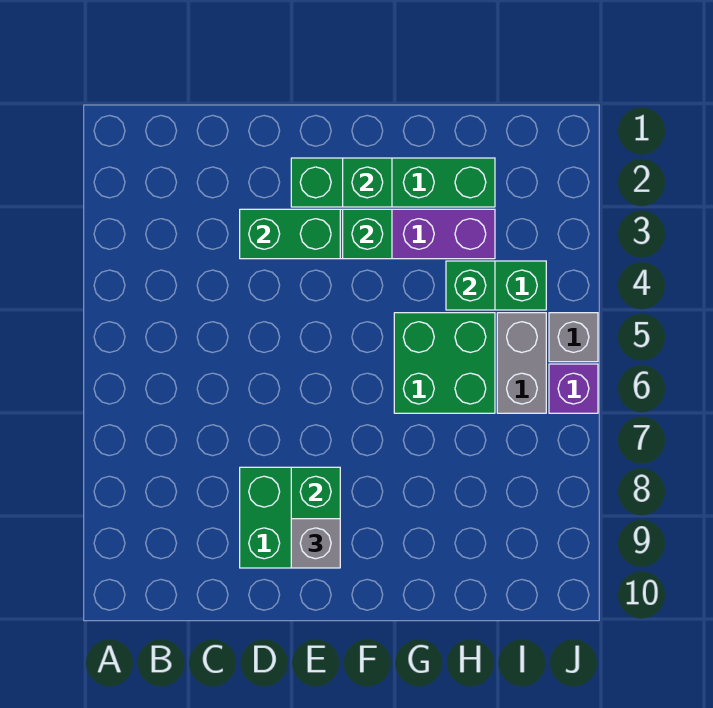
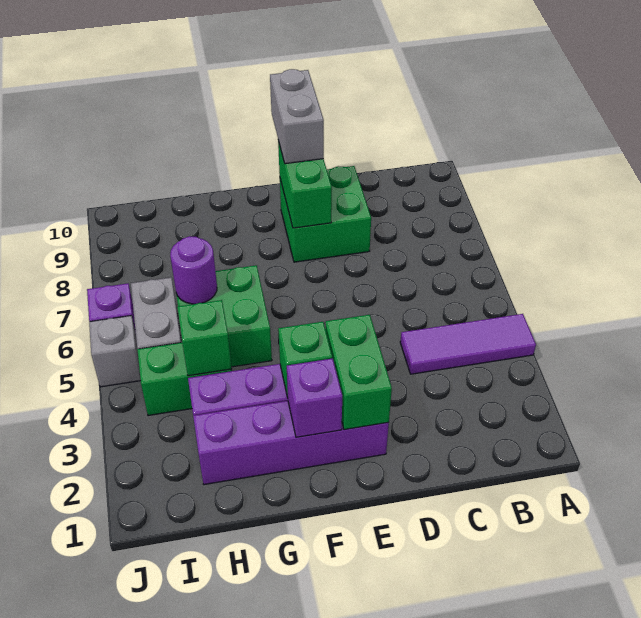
none -> purple tile A4:C4 level 1
green brick D3:E3 level 2 -> green brick E2:E3 level 2
green brick E2:H2 level 1 -> purple brick E2:H2 level 1
grey brick E9 level 3 -> grey brick E9:E10 level 3
green brick F2 level 2 -> purple brick F2 level 2
none -> purple round brick H6 level 2

